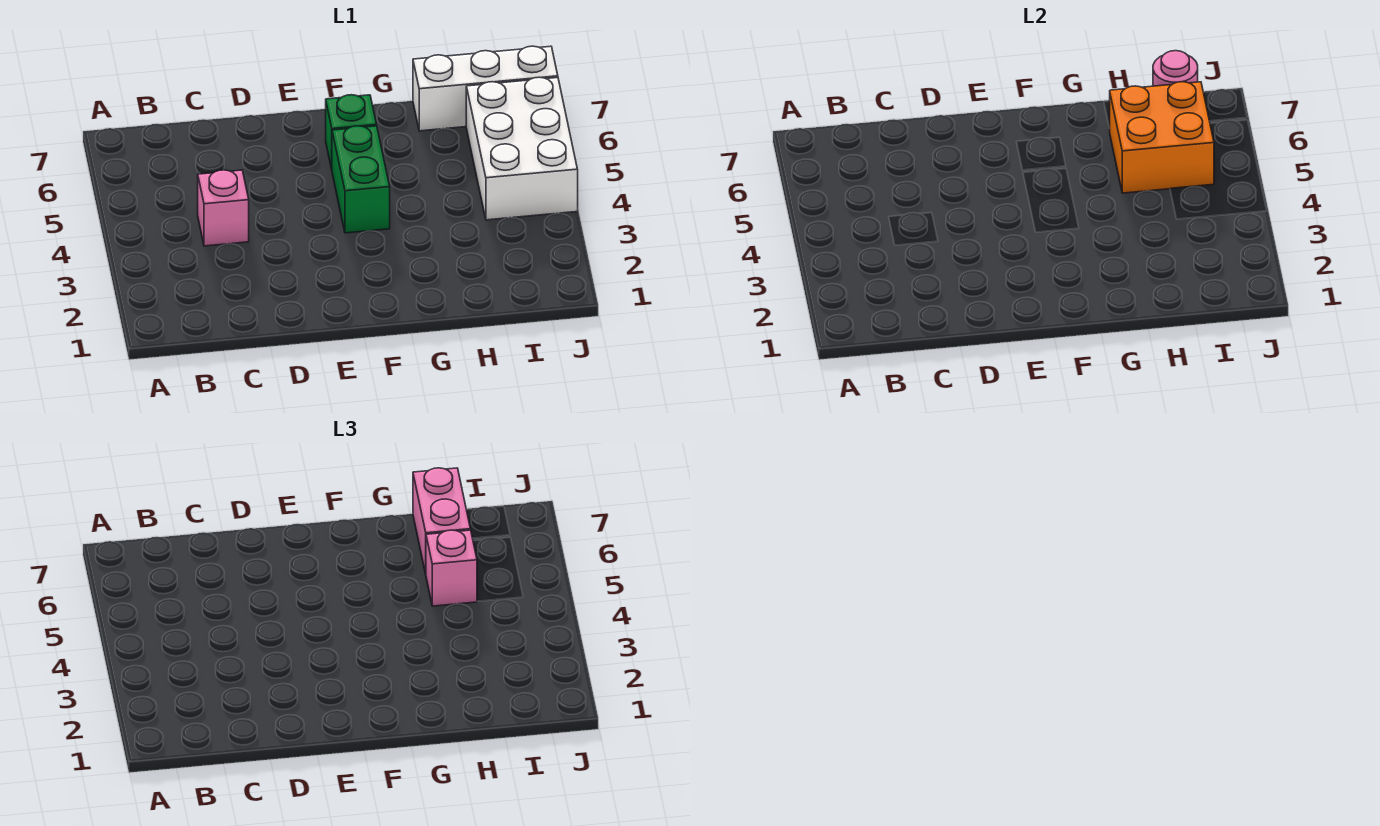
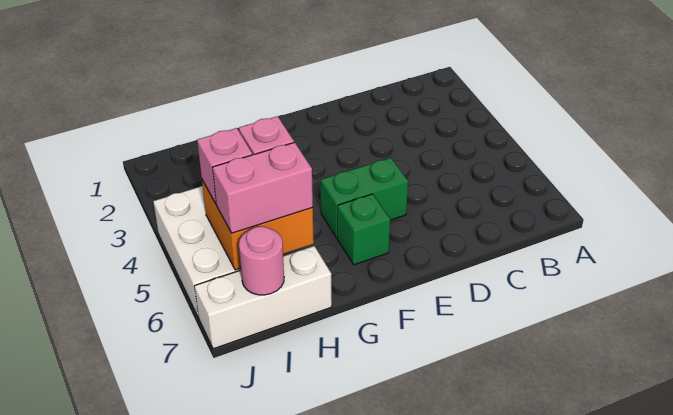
pink brick C4 level 1 -> pink brick I5 level 3
green brick F4:F5 level 1 -> green brick E5:F5 level 1
pink brick H6:H7 level 3 -> pink brick H6:I6 level 3

